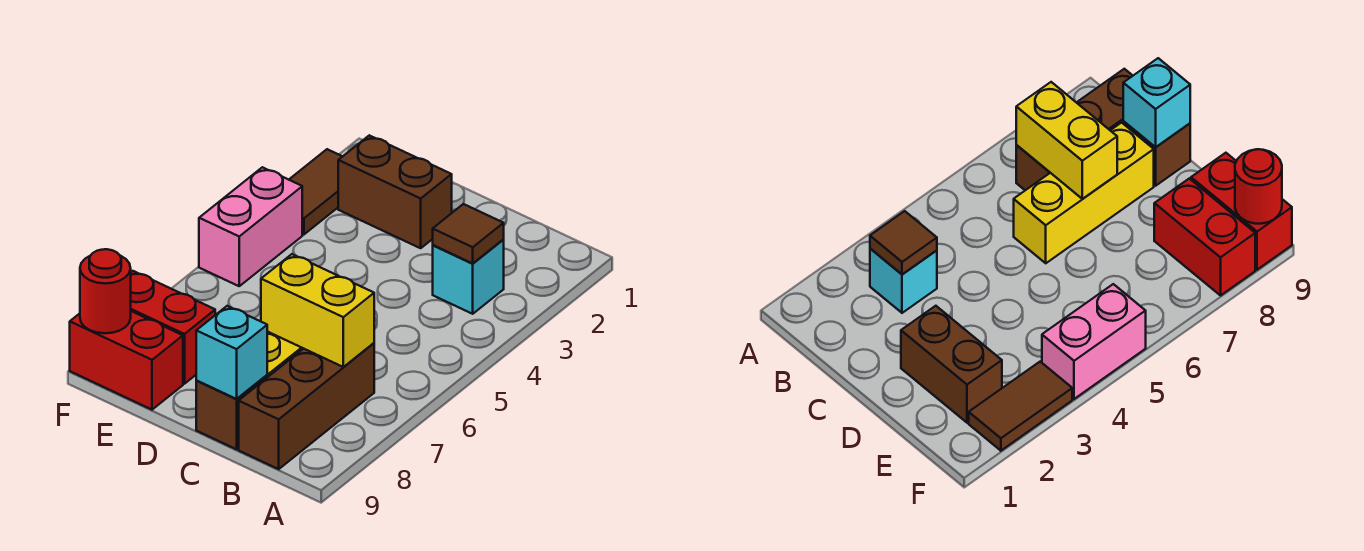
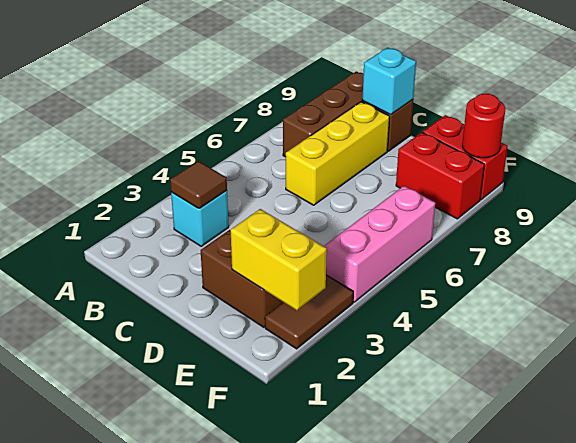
yellow brick B7:C7 level 2 -> yellow brick E2:F2 level 2
pink brick F4:F5 level 1 -> pink brick F4:F6 level 1

